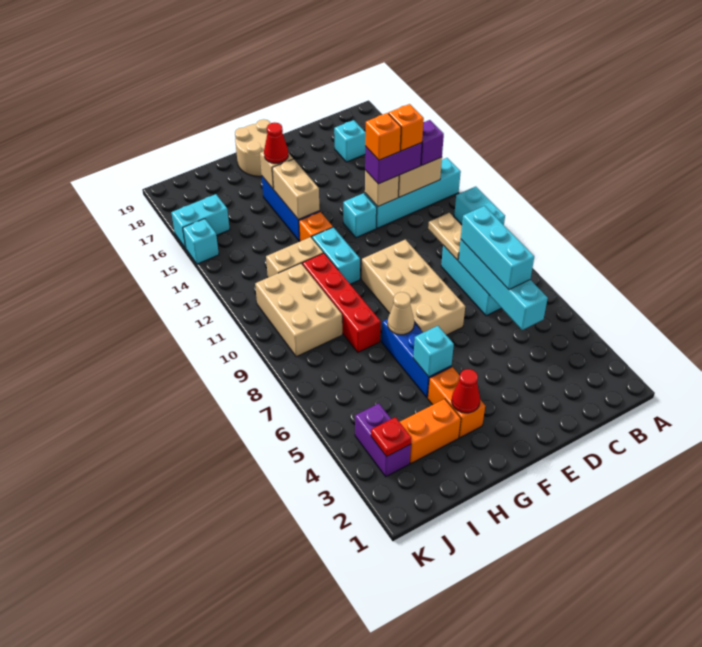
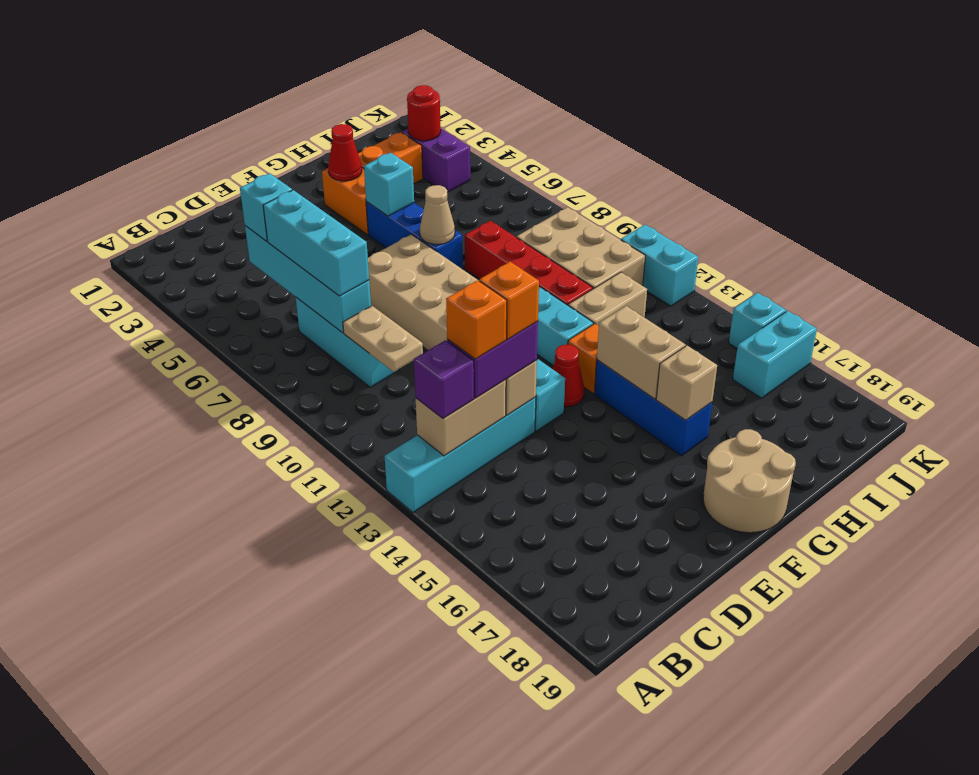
cyan brick A10:A11 level 1 -> cyan brick K11:K12 level 1
cyan brick C17 level 1 -> cyan brick C5 level 3
red cone G16 level 3 -> red cone F13 level 1
red plate J3 level 2 -> red round brick J3 level 2

